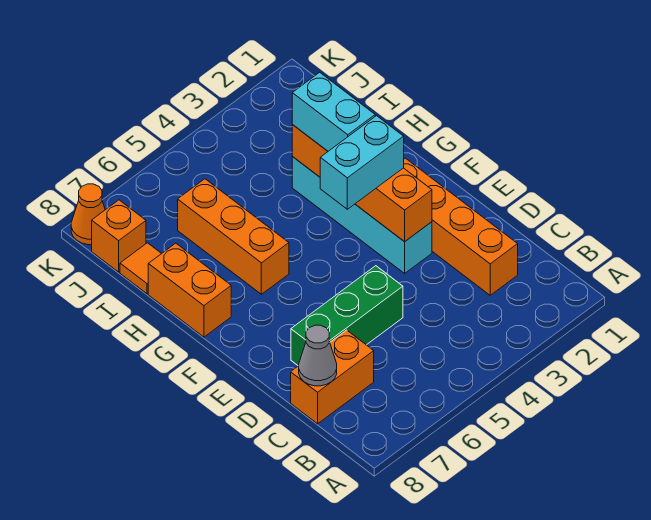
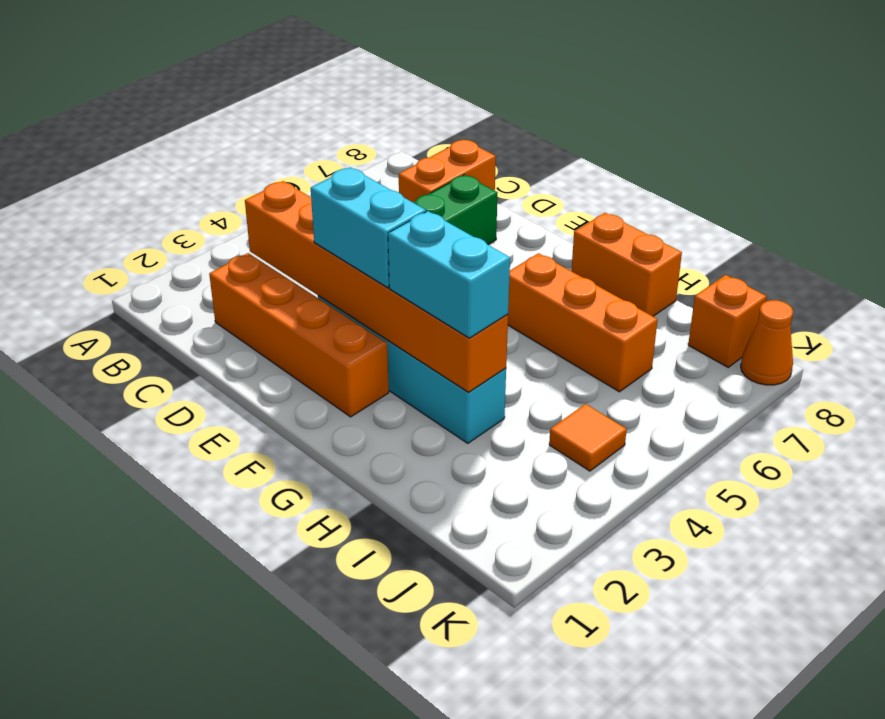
grey cone C8 level 2 -> none
orange brick E3:H3 level 2 -> orange brick C3:H3 level 2
cyan brick F3:F4 level 3 -> cyan brick E3:F3 level 3
orange tile I8 level 1 -> orange tile J4 level 1

